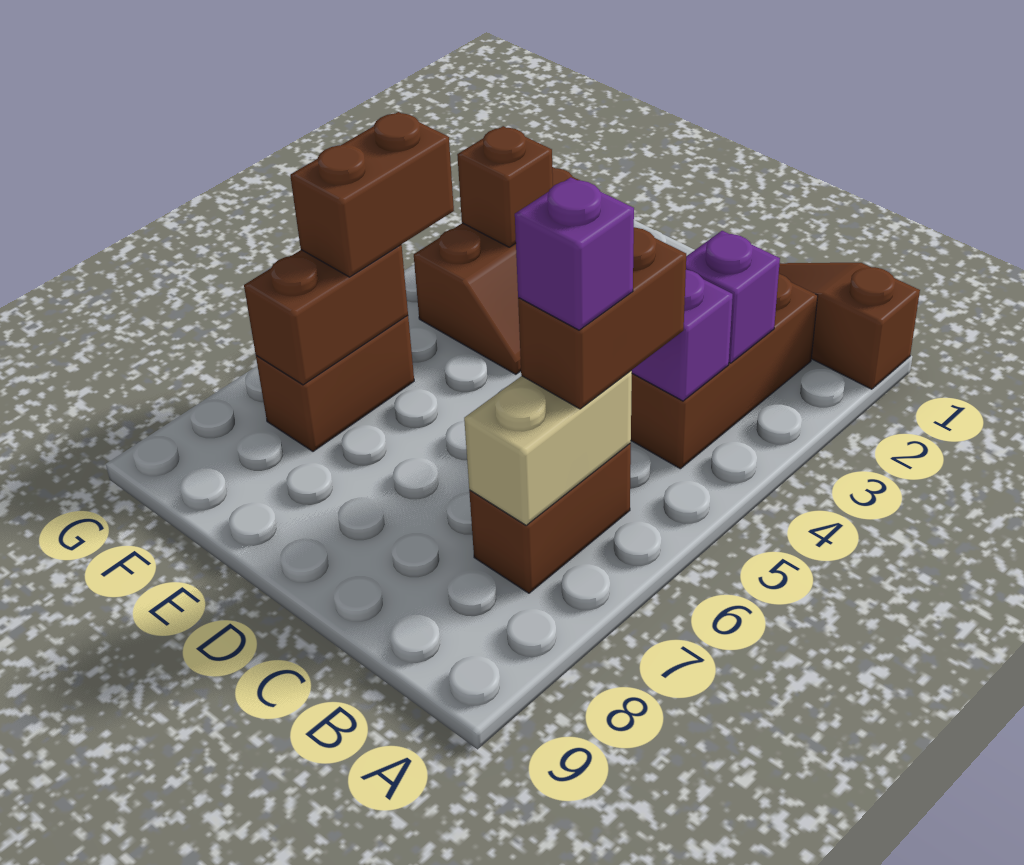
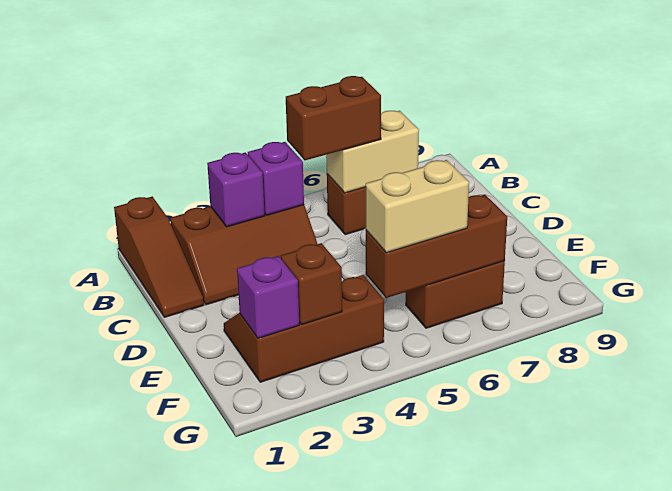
purple brick B6 level 4 -> purple brick F2 level 2
brown brick F5:F6 level 3 -> tan brick F5:F6 level 3
brown brick F6:F7 level 2 -> brown brick F5:F7 level 2

